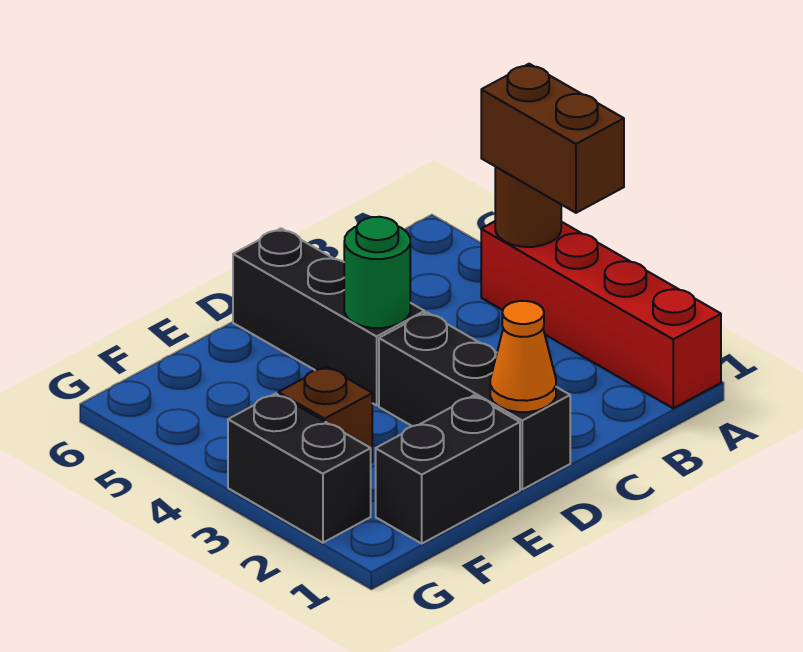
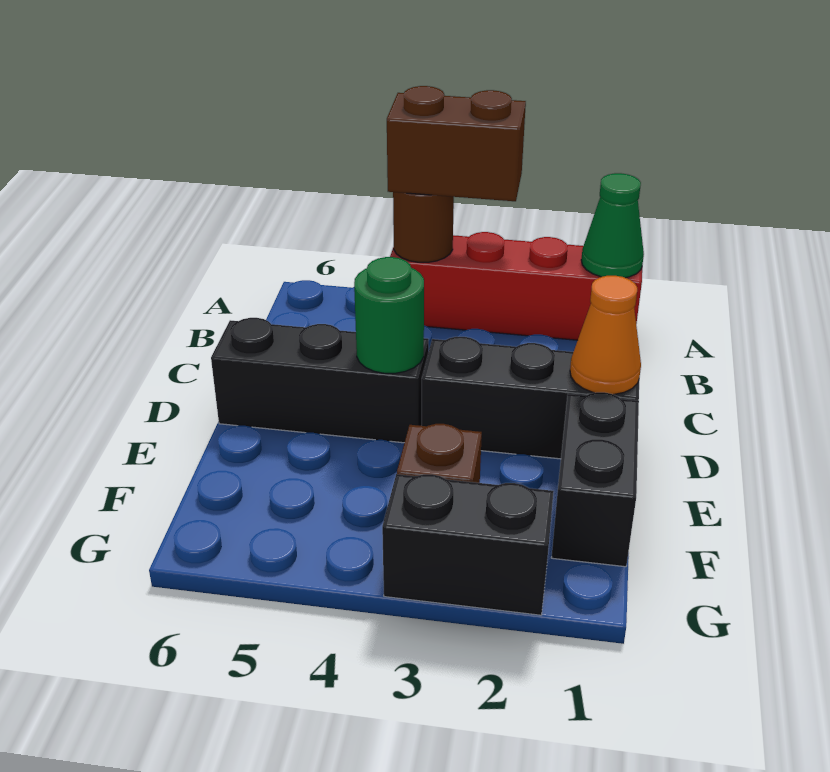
none -> green cone A1 level 2

